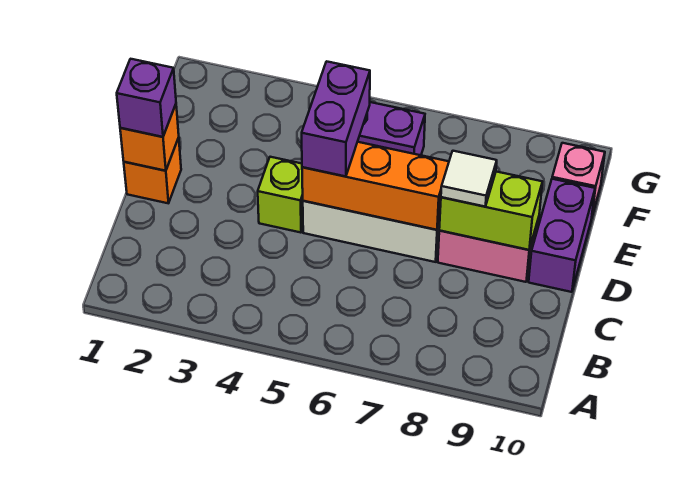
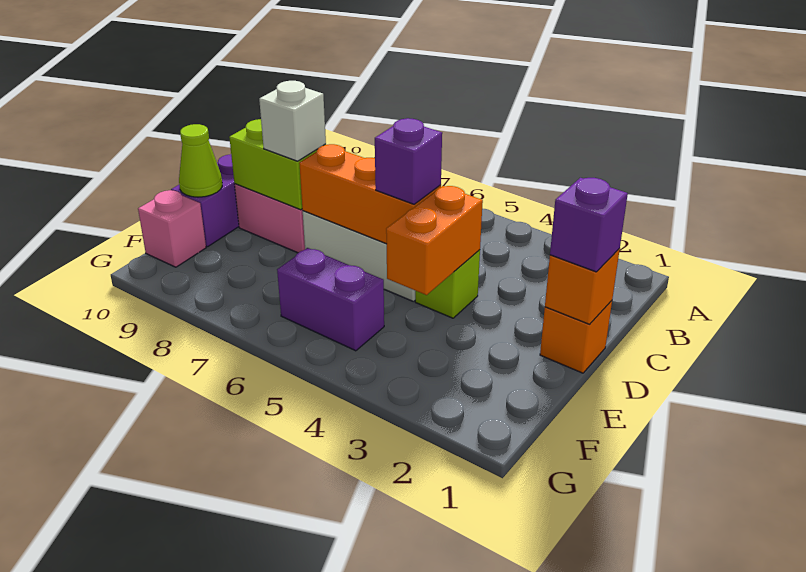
none -> orange brick D4:E4 level 2
purple brick D5:E5 level 3 -> purple brick D5 level 3
white tile D8 level 3 -> white brick D8 level 3
none -> lime cone E10 level 2

